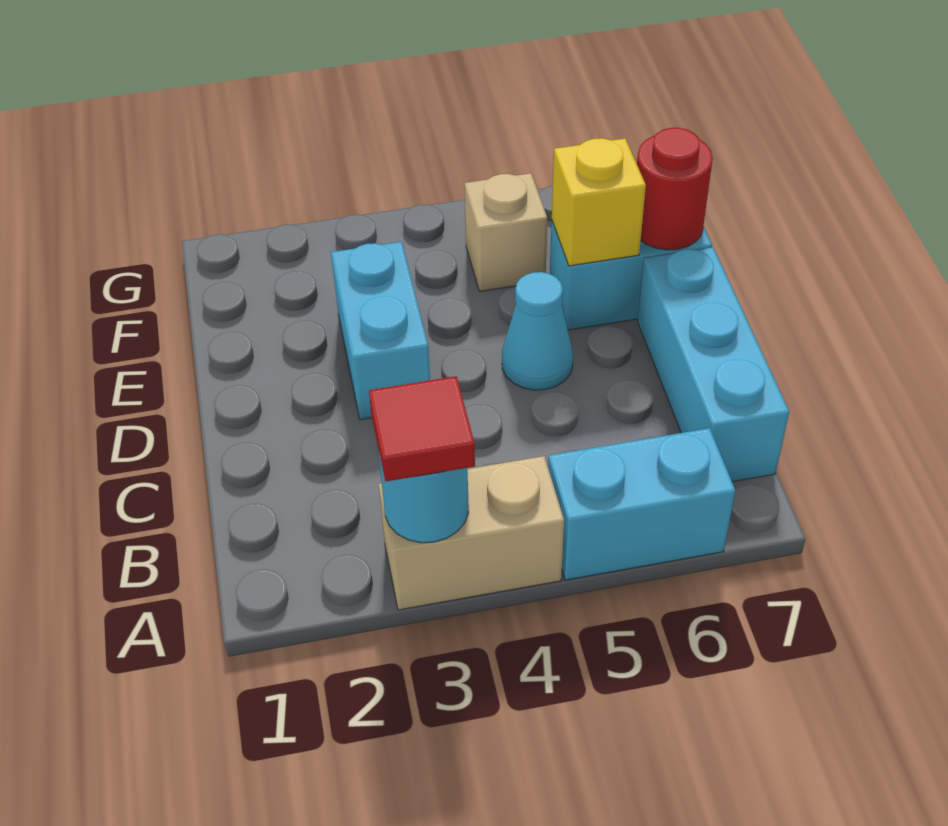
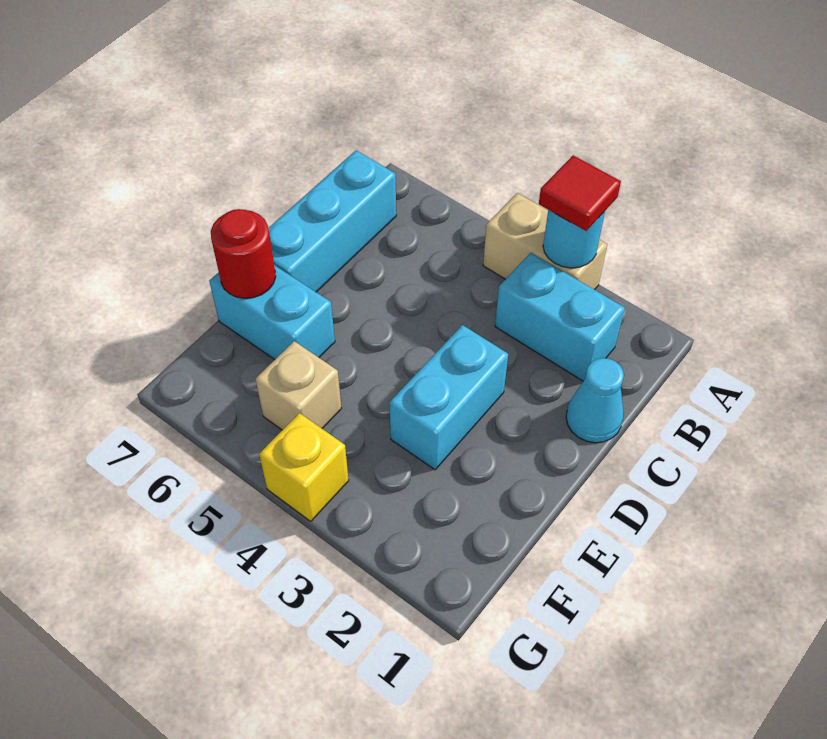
cyan brick A5:A6 level 1 -> cyan brick B2:B3 level 1
cyan cone D5 level 1 -> cyan cone C1 level 1
yellow brick E6 level 2 -> yellow brick G4 level 1

